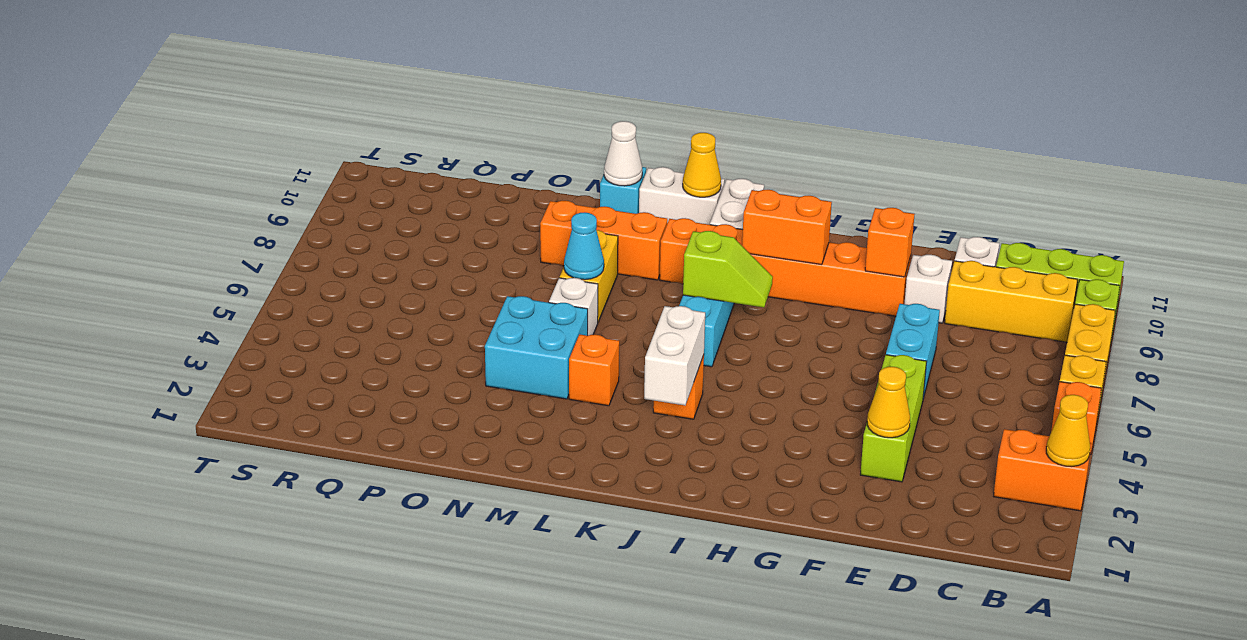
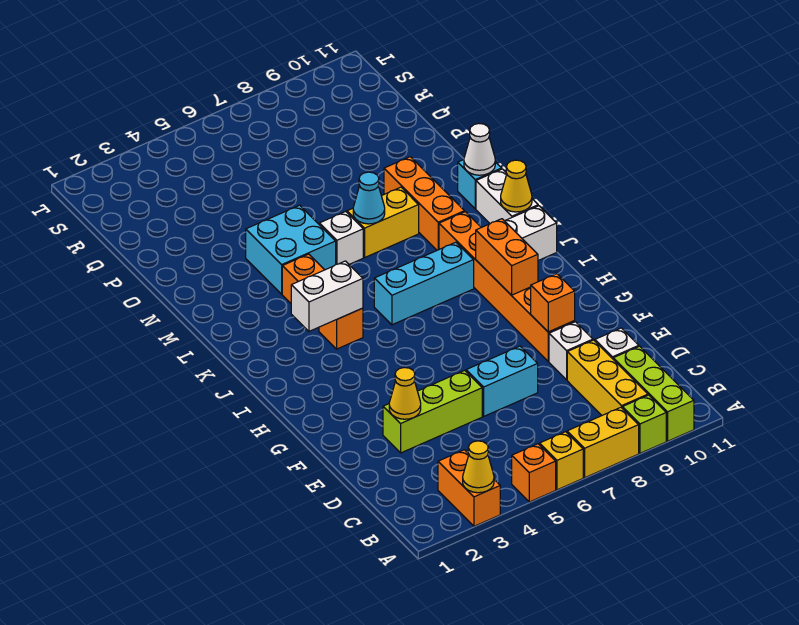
lime slope I7:J7 level 2 top J -> none

